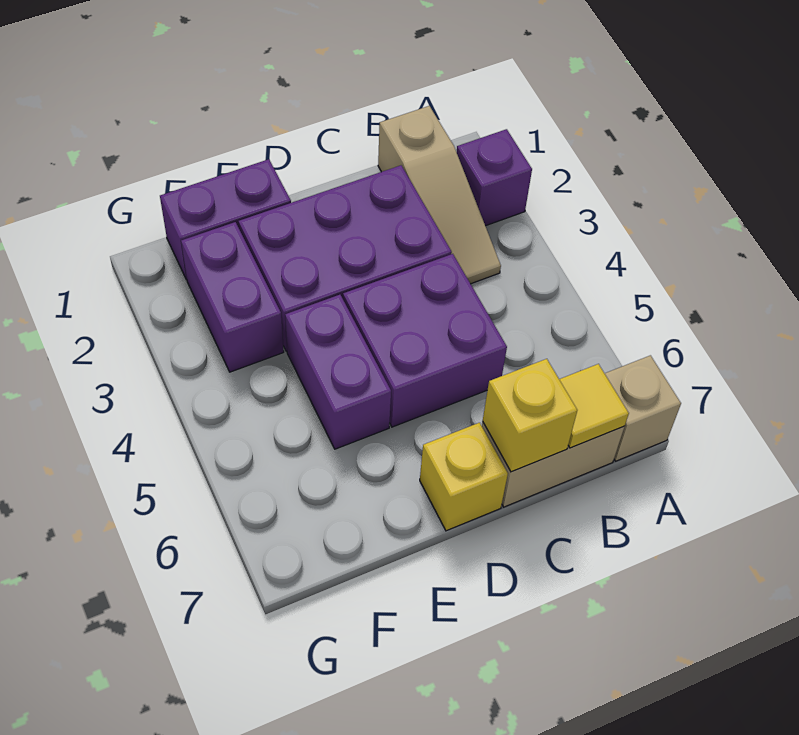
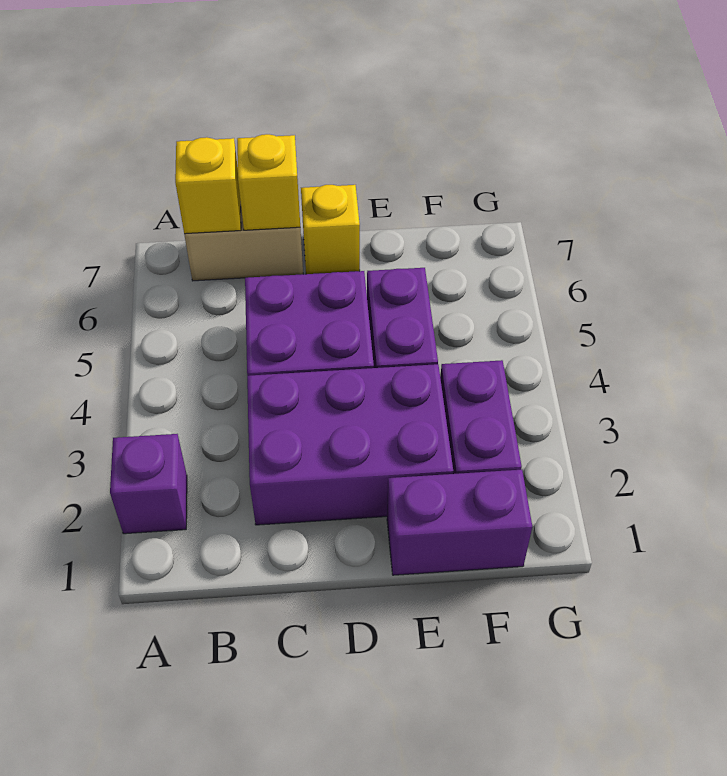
tan brick A7 level 1 -> none
tan slope B1:B3 level 1 top 1 -> none
yellow tile B7 level 2 -> yellow brick B7 level 2

